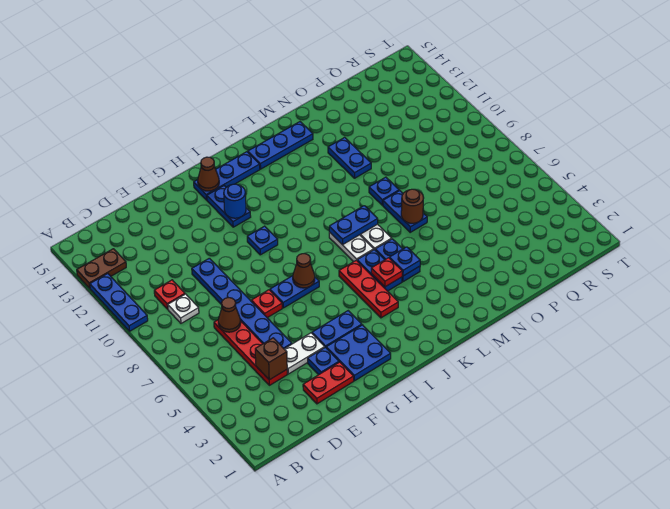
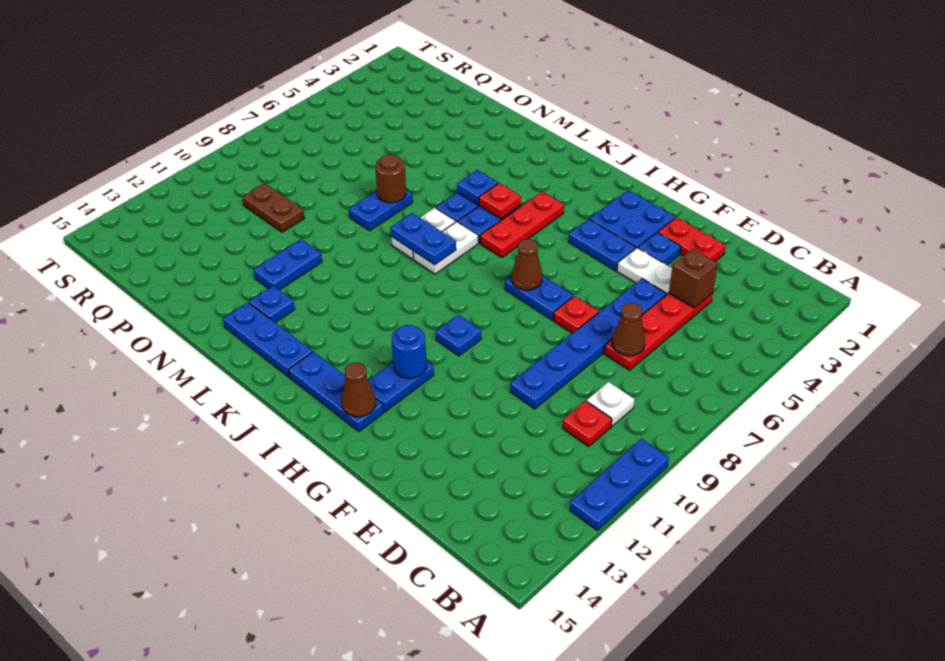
brown plate A13:B13 level 1 -> brown plate P10:Q10 level 1
blue plate N9 level 1 -> blue plate M13 level 1

